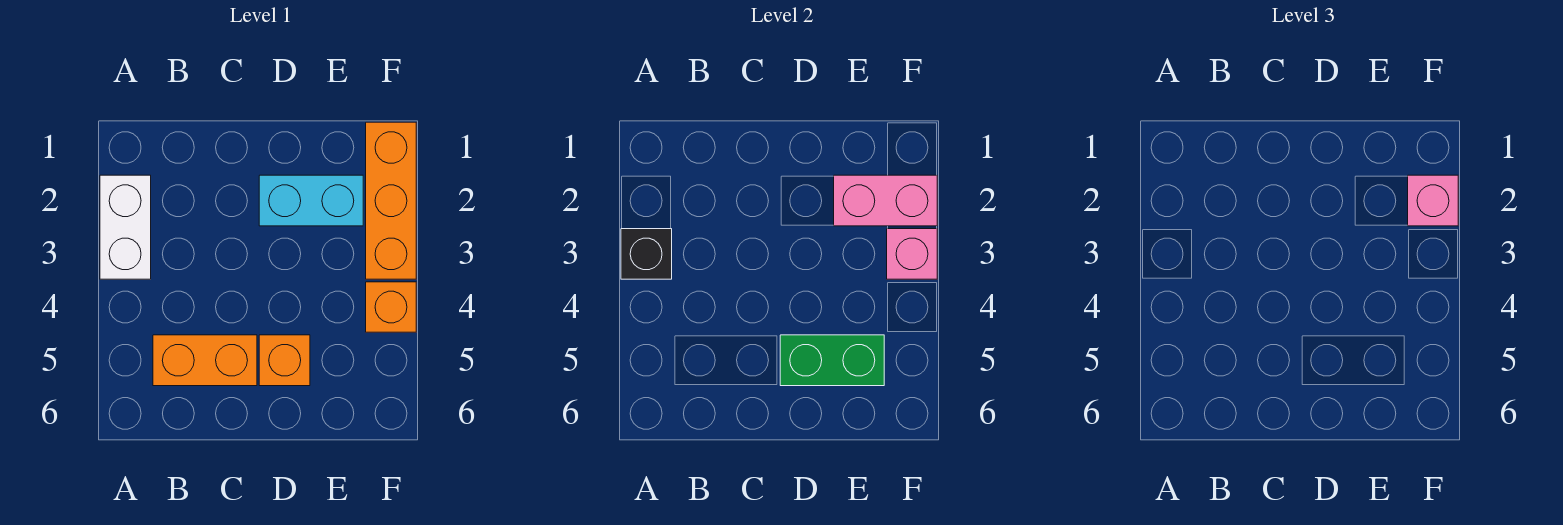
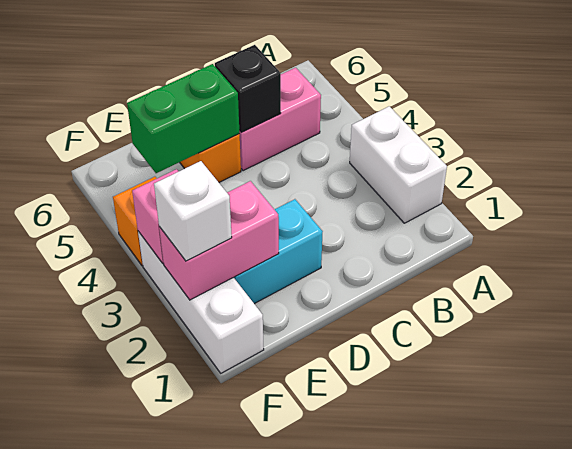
black brick A3 level 2 -> black brick C5 level 2
orange brick B5:C5 level 1 -> pink brick B5:C5 level 1
orange brick F1:F3 level 1 -> white brick F1:F3 level 1
pink brick F2 level 3 -> white brick F2 level 3

